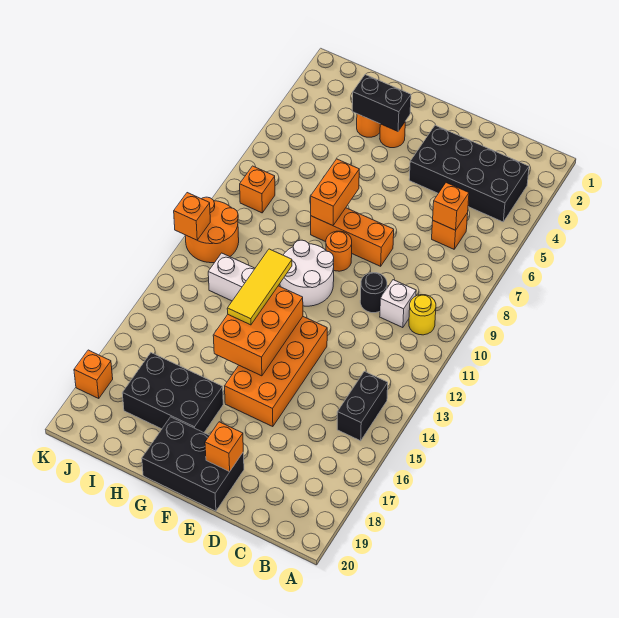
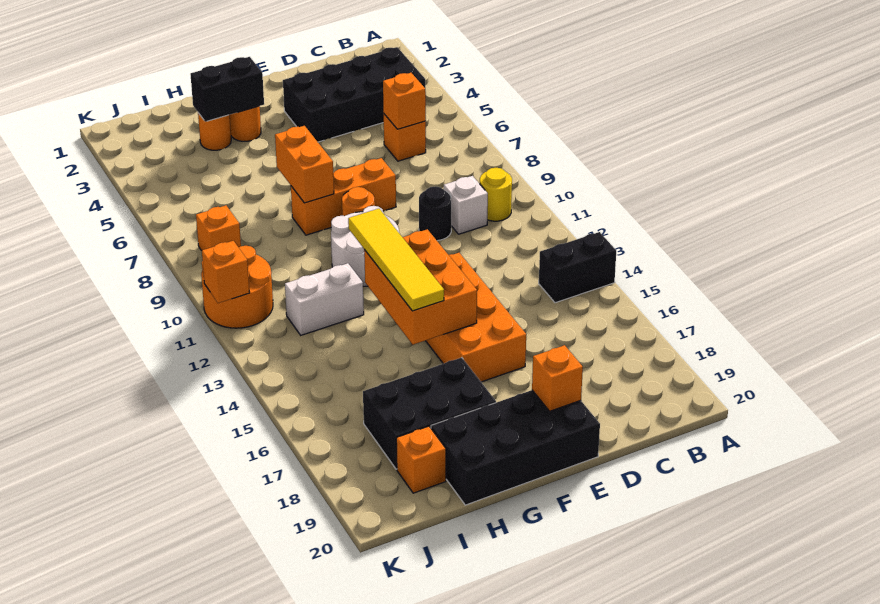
black brick B14:B15 level 1 -> black brick A14:B14 level 1
black brick E19:G20 level 1 -> black brick E19:H20 level 1
yellow tile G12:G14 level 3 -> yellow tile G12:G15 level 3
orange brick K18 level 1 -> orange brick I19 level 1

